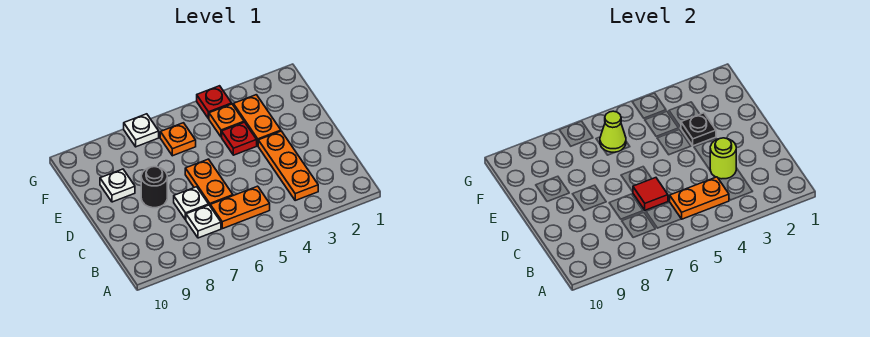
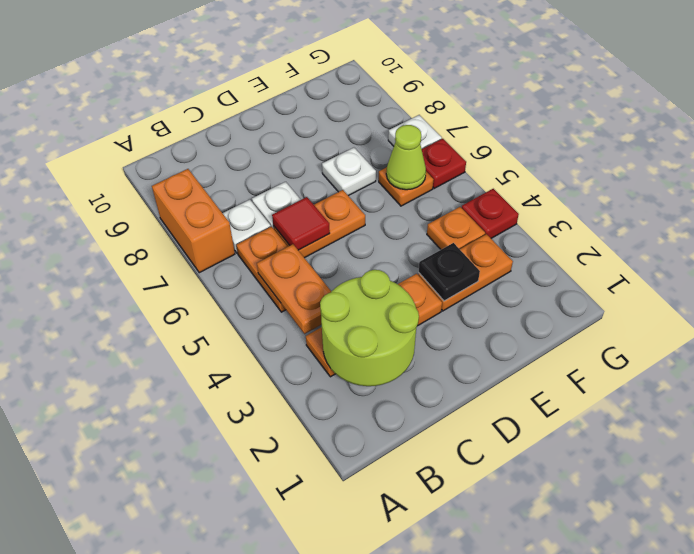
none -> orange brick A7:A8 level 1
lime round brick C3 level 2 -> lime round brick B2:C3 level 2
black round brick D8 level 1 -> none
red plate E4 level 1 -> red plate G6 level 1
white plate E9 level 1 -> white plate E7 level 1

